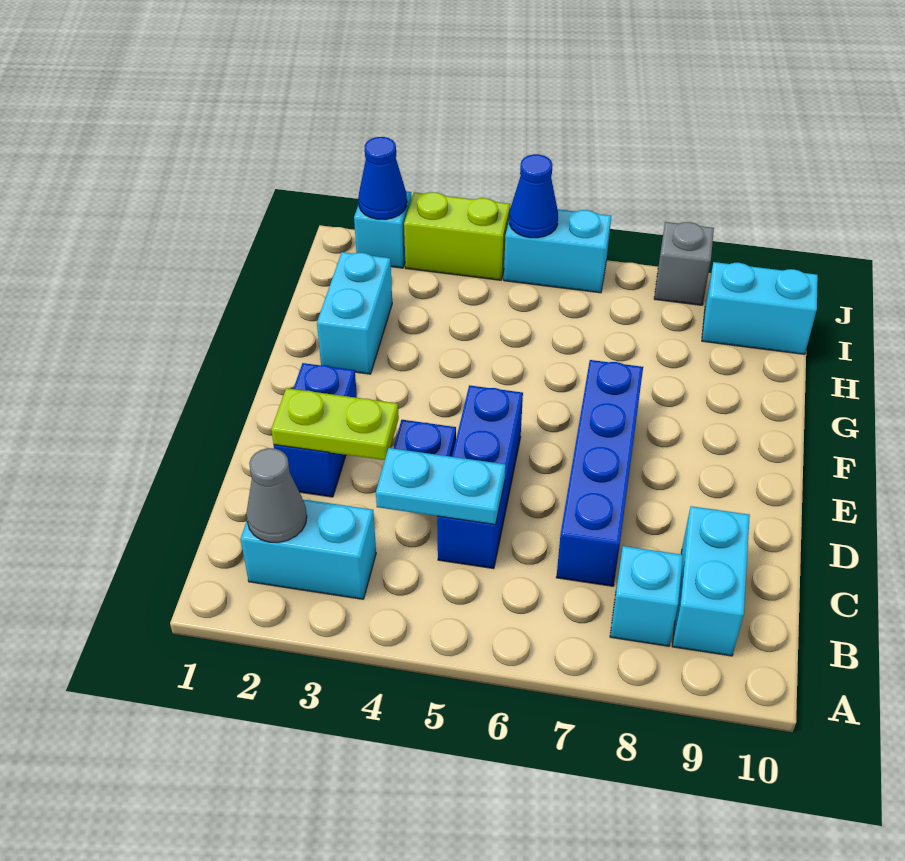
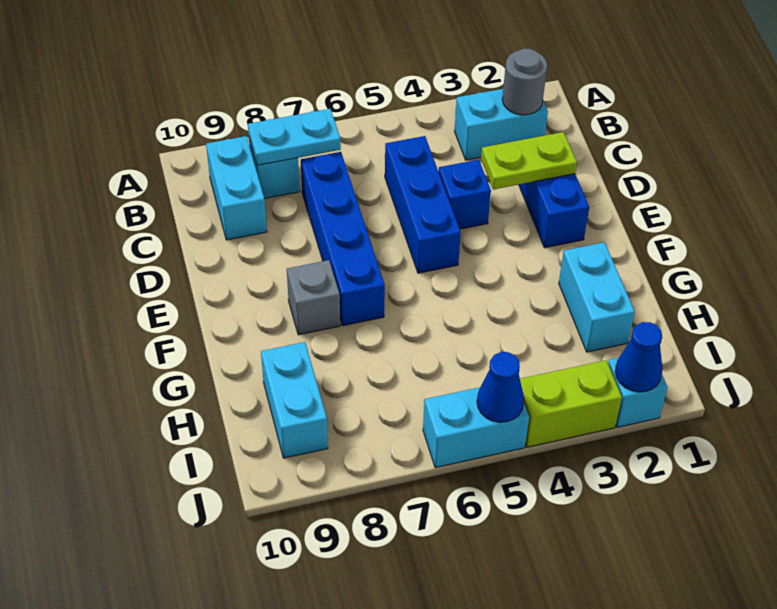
grey cone B2 level 2 -> grey round brick B2 level 2
cyan plate C4:C5 level 2 -> cyan plate B7:B8 level 2
cyan brick I9:I10 level 1 -> cyan brick H9:I9 level 1
grey brick J8 level 1 -> grey brick F8 level 1

